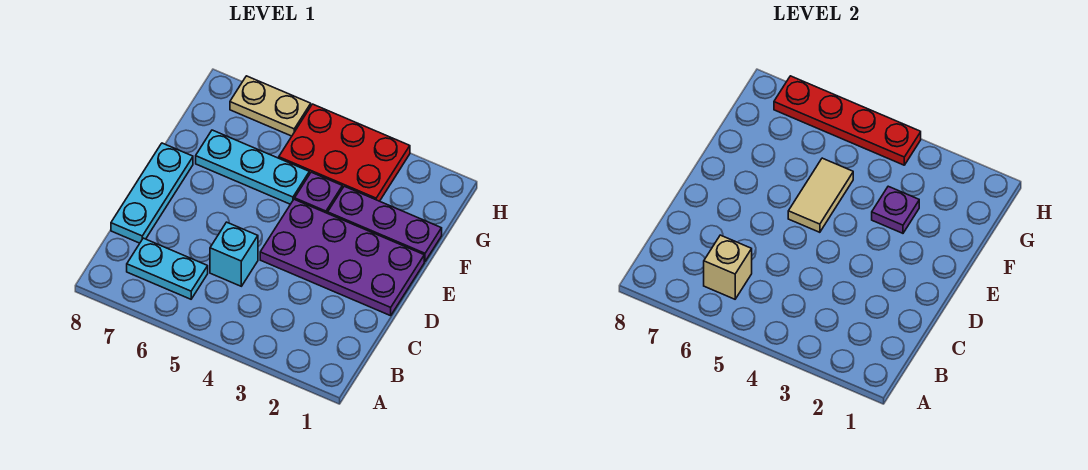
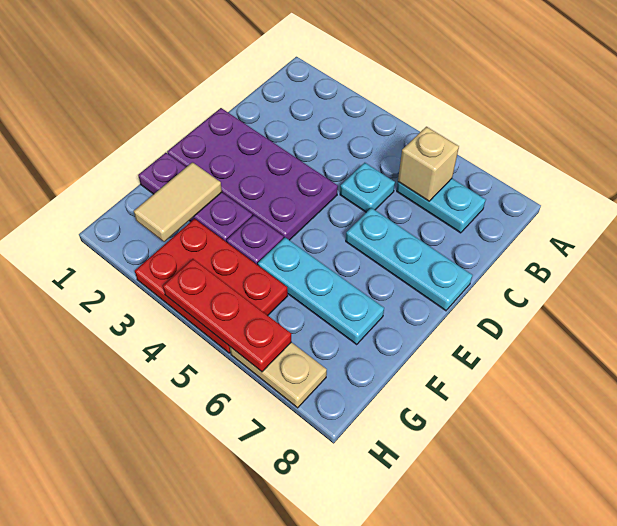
cyan brick C5 level 1 -> cyan plate C5 level 1
cyan plate C8:E8 level 1 -> cyan plate D6:D8 level 1
tan tile E5:F5 level 2 -> tan tile F2:G2 level 2
purple plate F3 level 2 -> none
red plate H4:H7 level 2 -> red plate H4:H6 level 2

